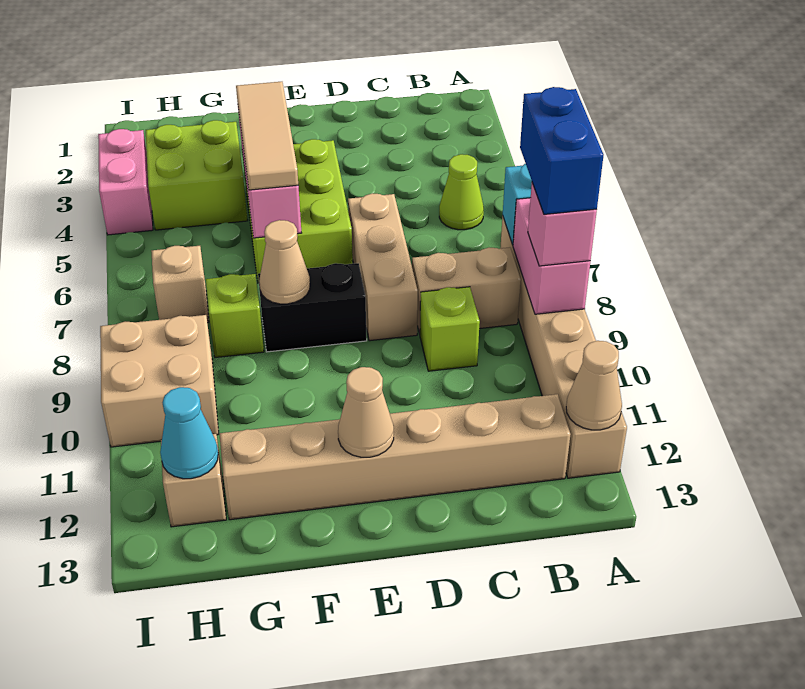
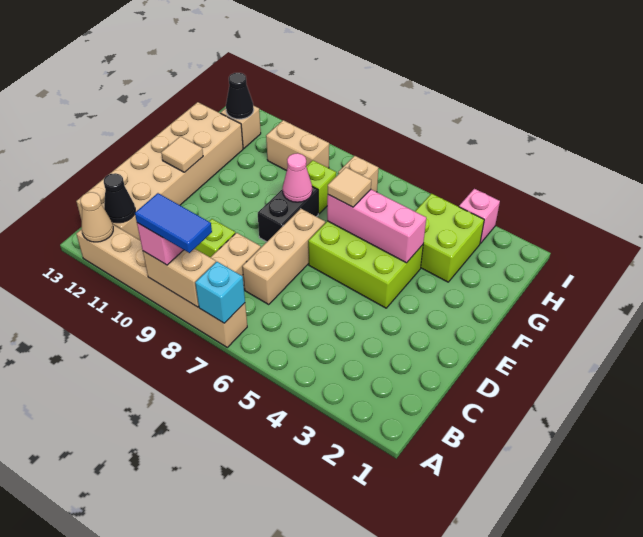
pink brick A8:A9 level 2 -> tan brick A8:A9 level 2
blue brick A8:A9 level 4 -> blue tile A8:A9 level 4
lime cone B5 level 1 -> none
tan brick B12:G12 level 1 -> tan brick B12:G13 level 1
none -> black cone B12 level 2
tan brick D6:D8 level 1 -> tan brick C7:E7 level 1
tan cone E12 level 2 -> tan tile E12 level 2
tan tile F4:F6 level 3 -> tan tile F6 level 3
tan cone F8 level 2 -> pink cone F8 level 2
tan brick H9:I10 level 1 -> tan brick H9:H10 level 1
cyan cone H12 level 2 -> black cone H12 level 2
pink brick I3:I4 level 1 -> pink brick I3 level 1

